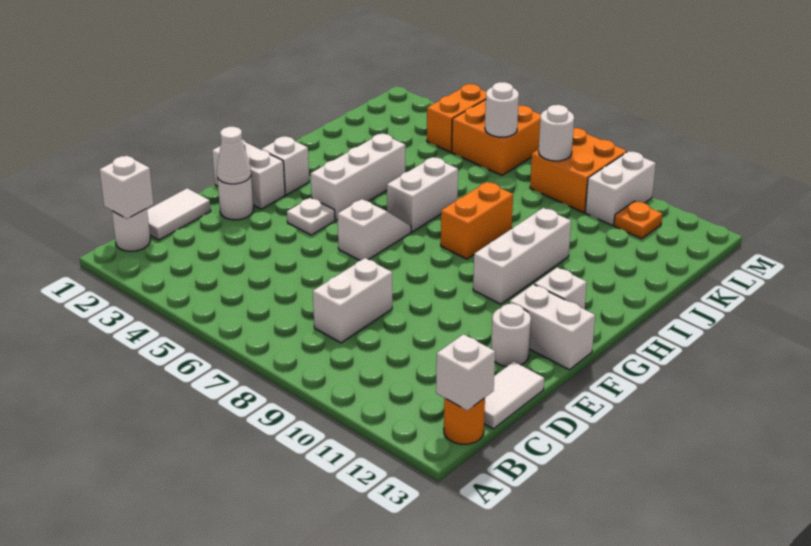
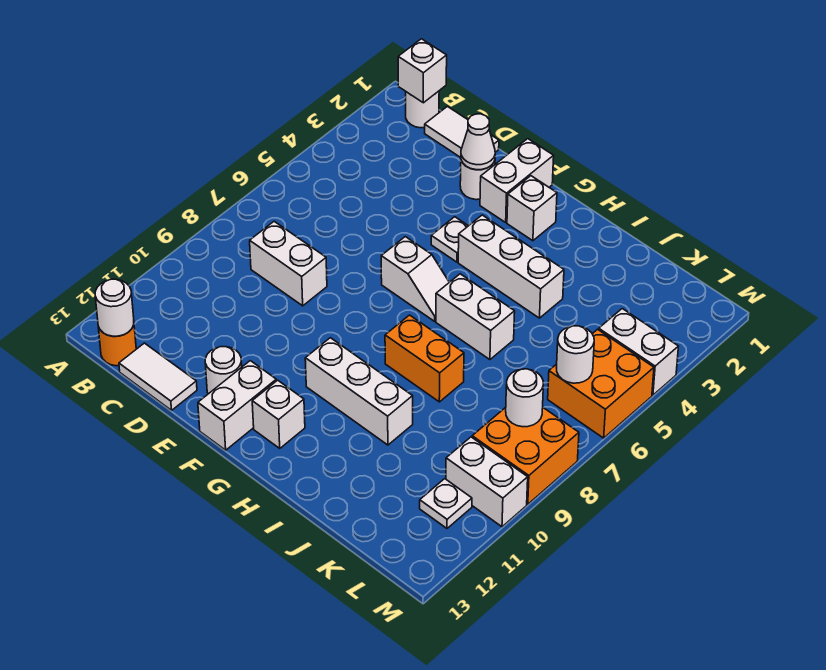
white brick B13 level 2 -> white round brick B13 level 2
orange brick L4:M4 level 1 -> white brick L4:M4 level 1
orange plate L11 level 1 -> white plate L11 level 1

